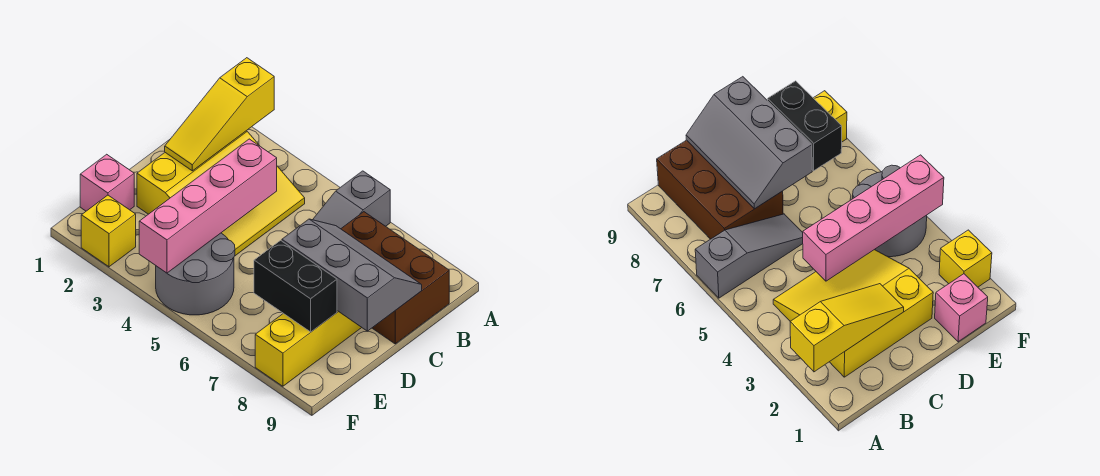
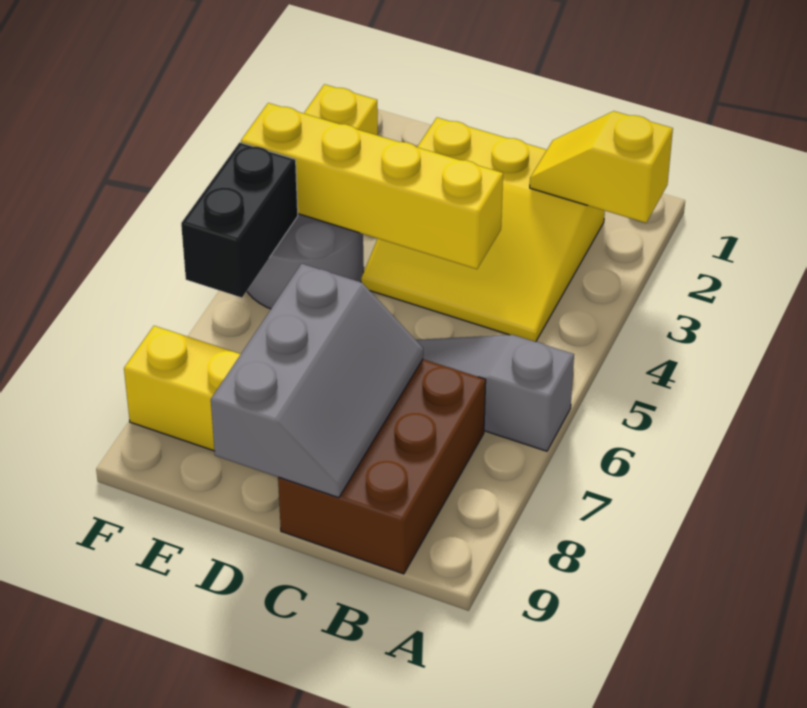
yellow slope A2:C2 level 2 top A -> yellow slope A2:B2 level 2 top A
pink brick C4:F4 level 2 -> yellow brick C4:F4 level 2
pink brick E1 level 1 -> none
black brick E7:E8 level 2 -> black brick F5:F6 level 2

